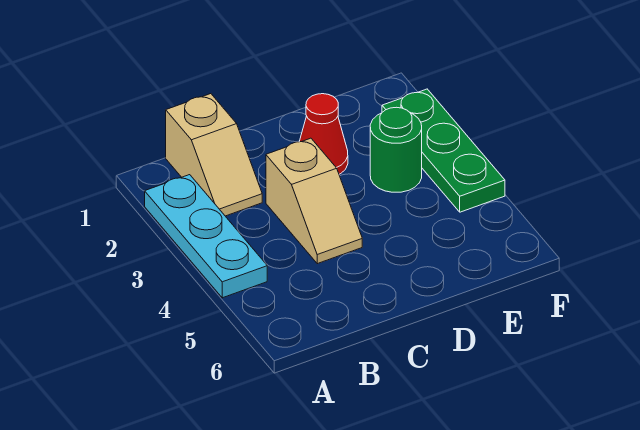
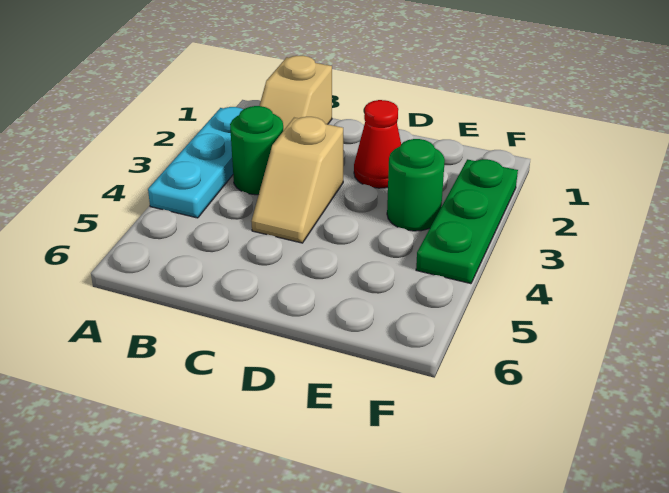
none -> green round brick B3 level 1

